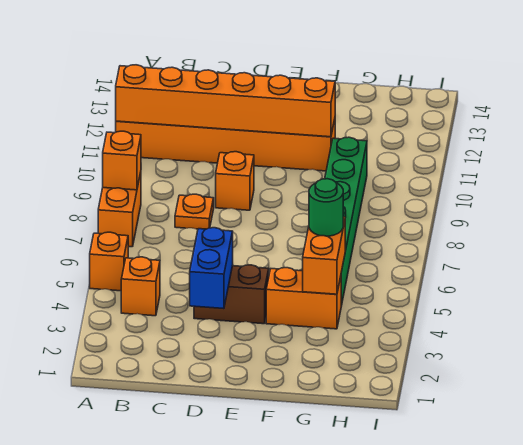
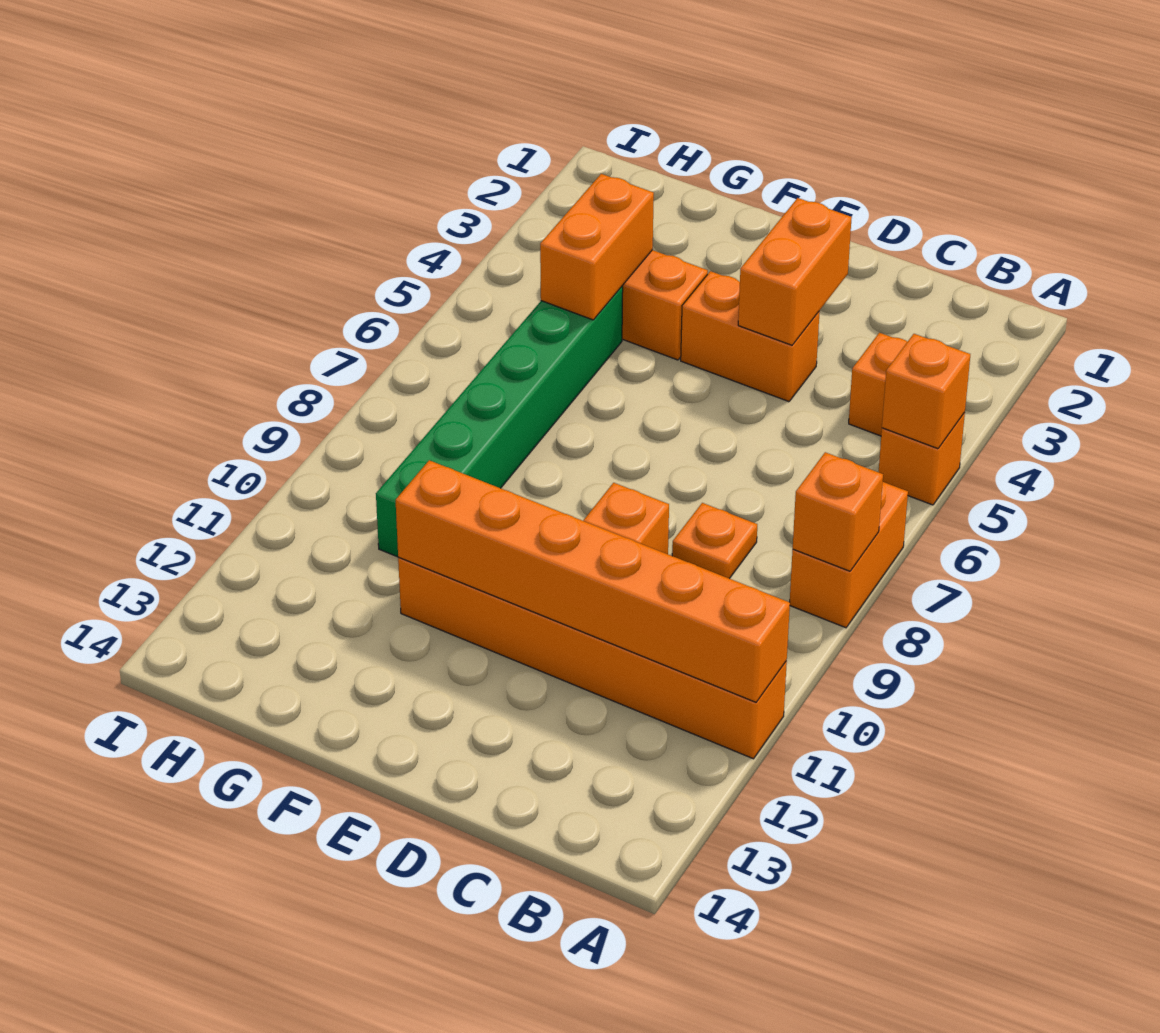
none -> orange brick A5 level 2
blue brick D3:D4 level 2 -> orange brick D3:D4 level 2
brown brick D4:E4 level 1 -> orange brick D4:E4 level 1
green round brick G5 level 3 -> none

